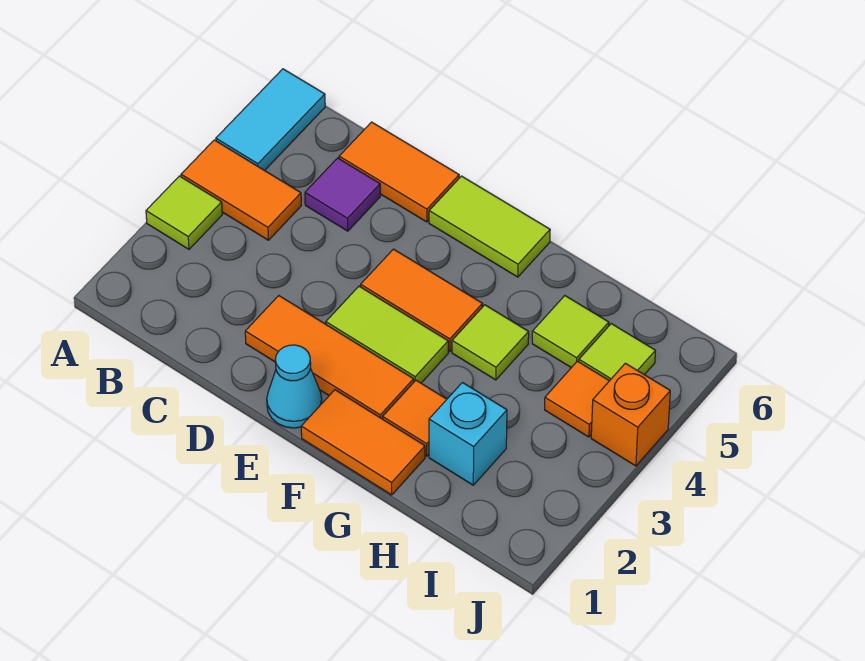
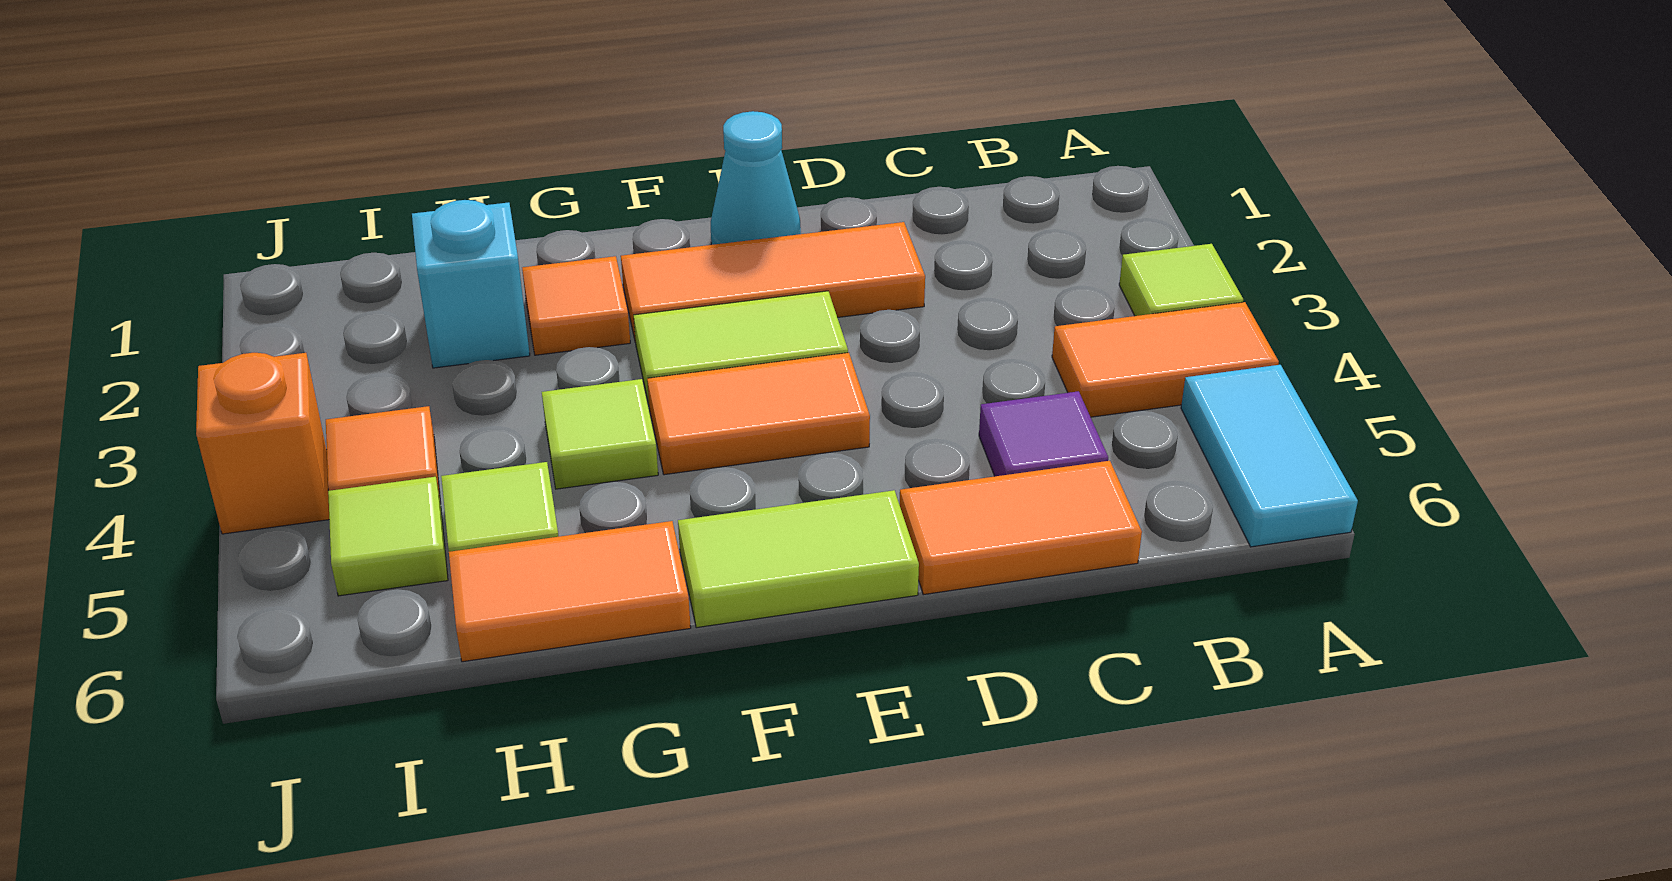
orange tile F1:G1 level 1 -> orange tile G6:H6 level 1

